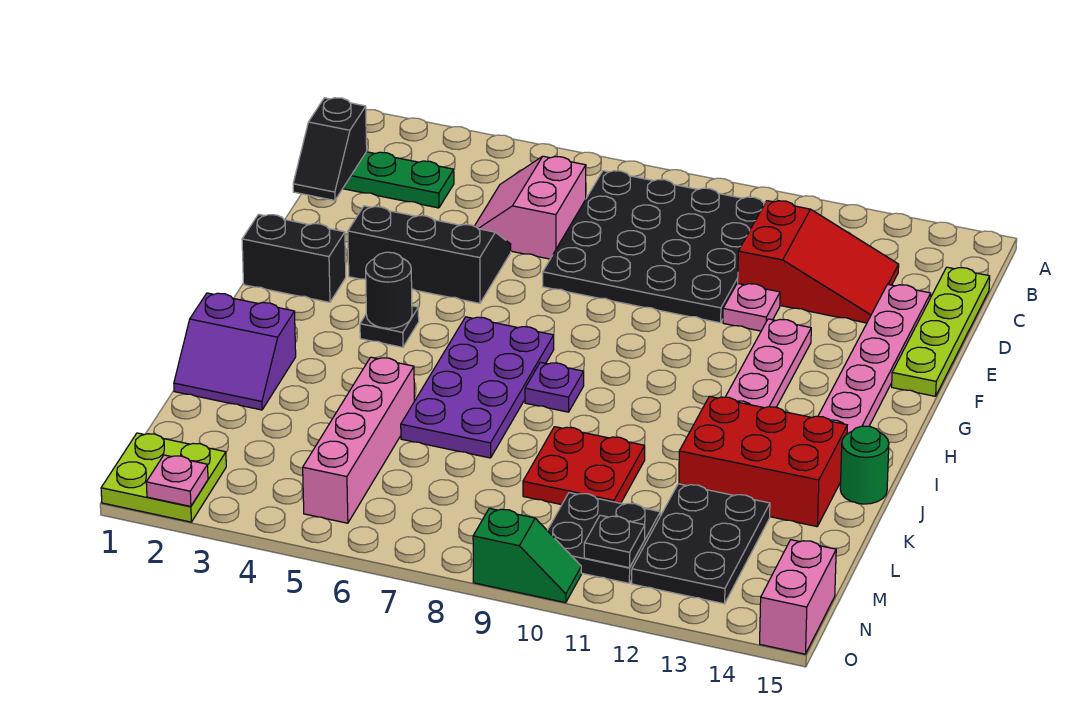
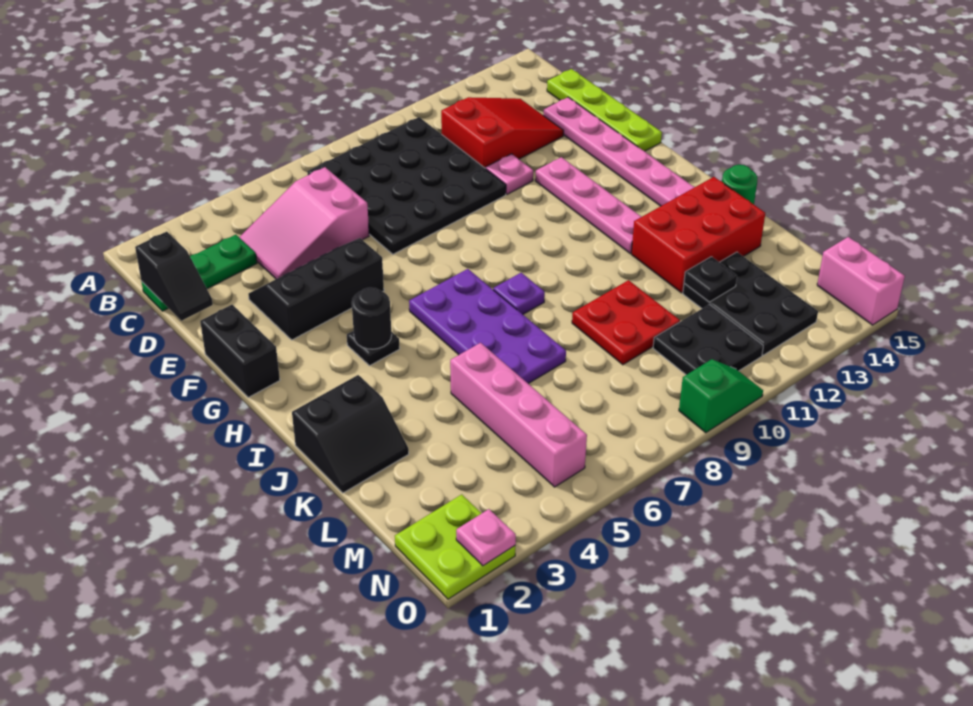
pink slope C5:D6 level 1 top 6 -> pink slope C4:D6 level 1 top 6
black brick G1:G2 level 1 -> black brick F1:G1 level 1
purple slope J1:K2 level 1 top J -> black slope J1:K2 level 1 top J
black plate N11 level 2 -> black plate L12 level 2

